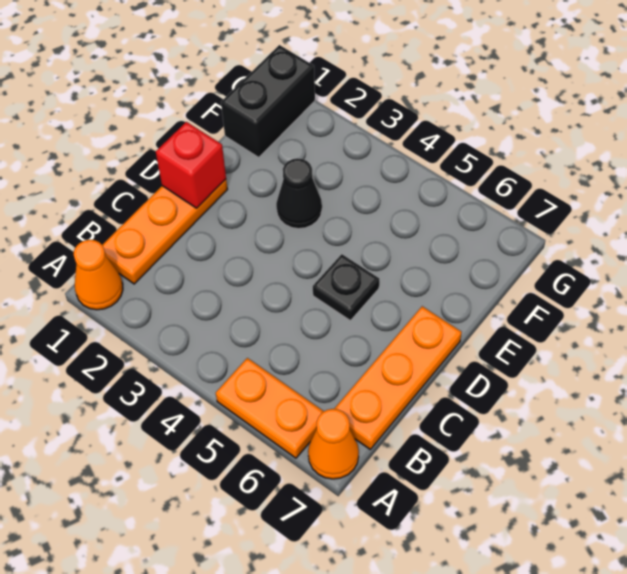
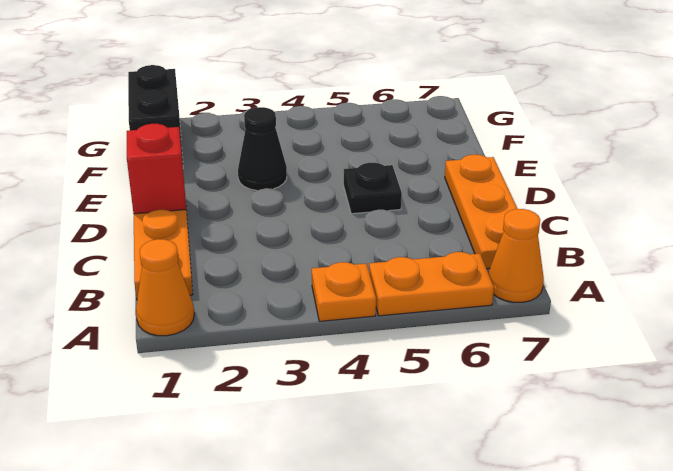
none -> orange plate A4 level 1

